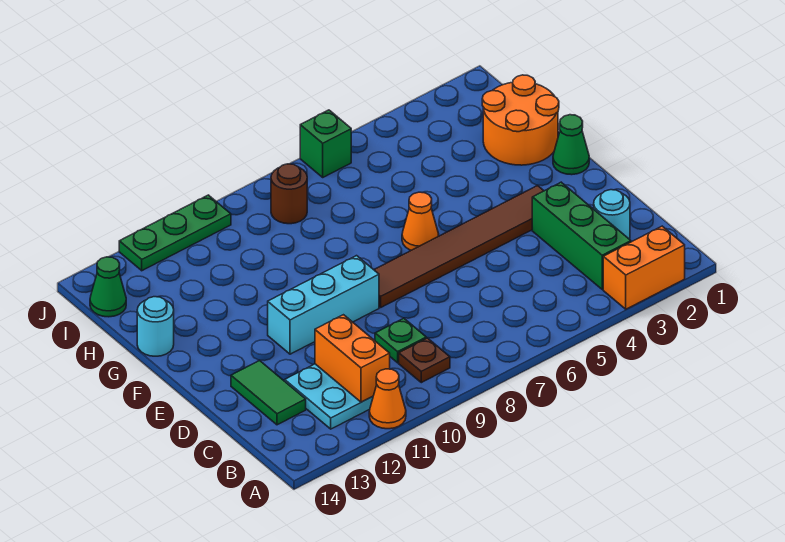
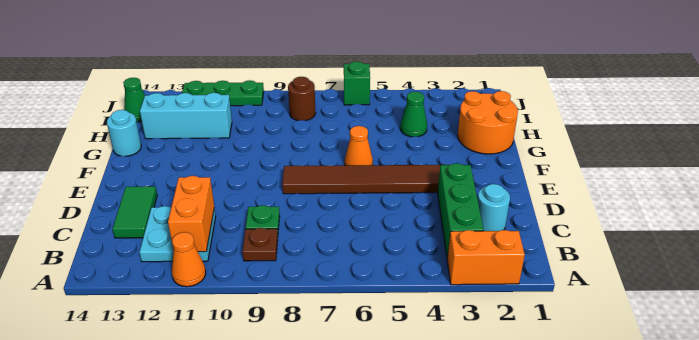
cyan brick E9:E11 level 1 -> cyan brick H11:H13 level 1
green cone F1 level 1 -> green cone H4 level 1

